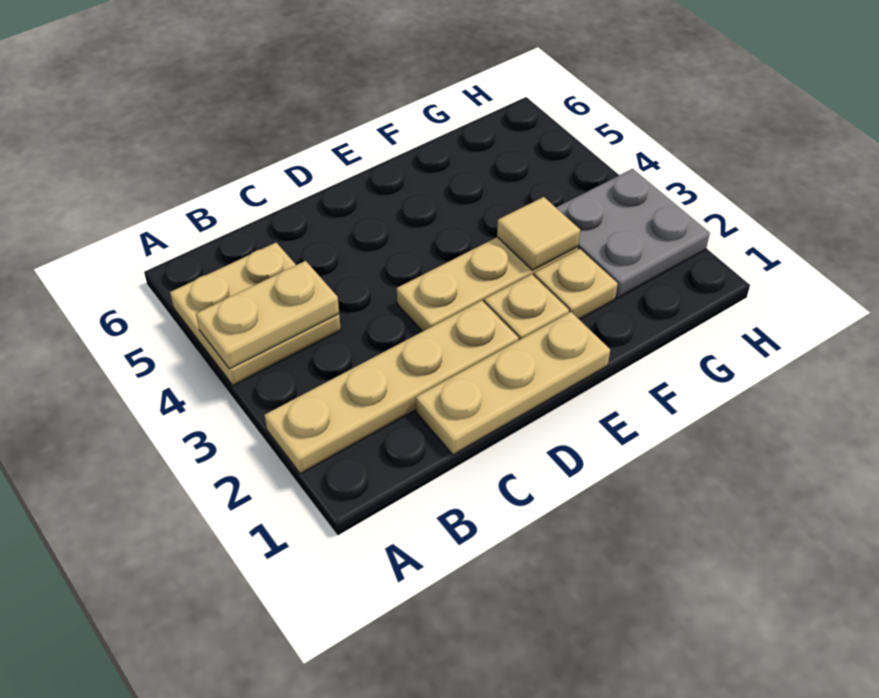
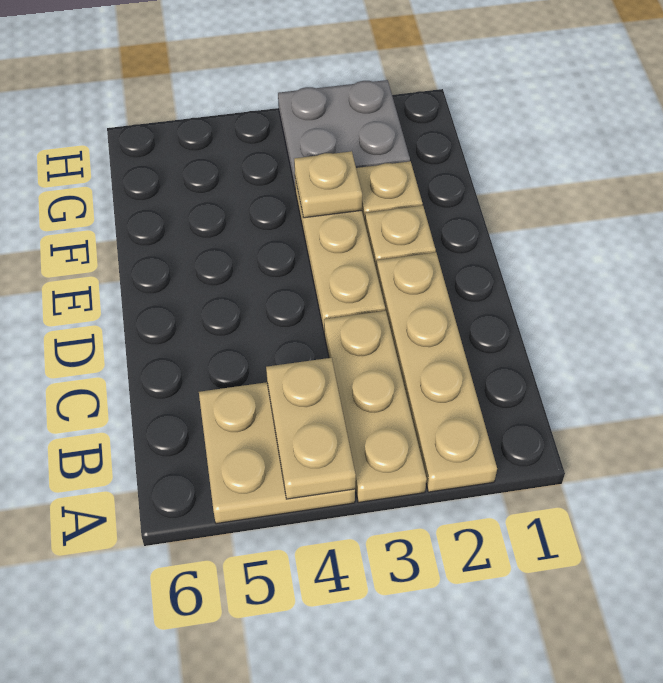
tan plate C1:E1 level 1 -> tan plate A3:C3 level 1
tan tile F3 level 2 -> tan plate F3 level 2

